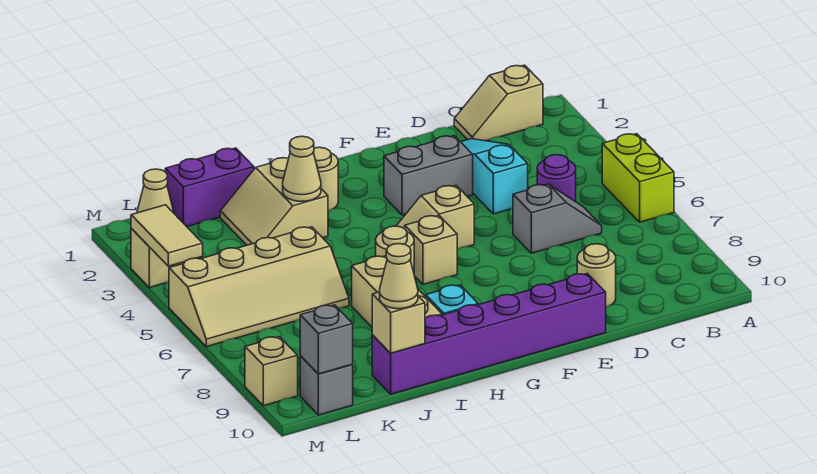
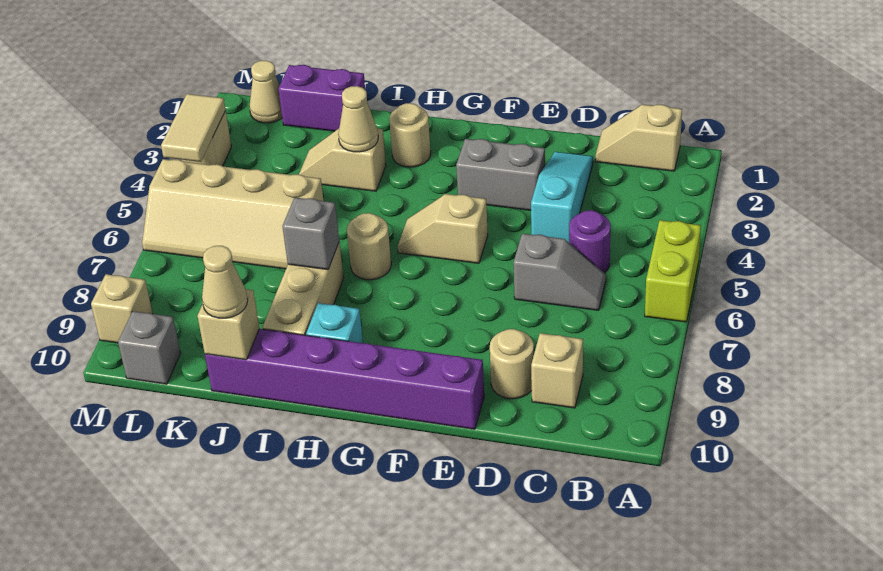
tan brick G6 level 1 -> tan brick C9 level 1
tan slope I2:J3 level 1 top I -> tan slope I3:J3 level 1 top I
grey brick L10 level 2 -> grey brick I7 level 2

